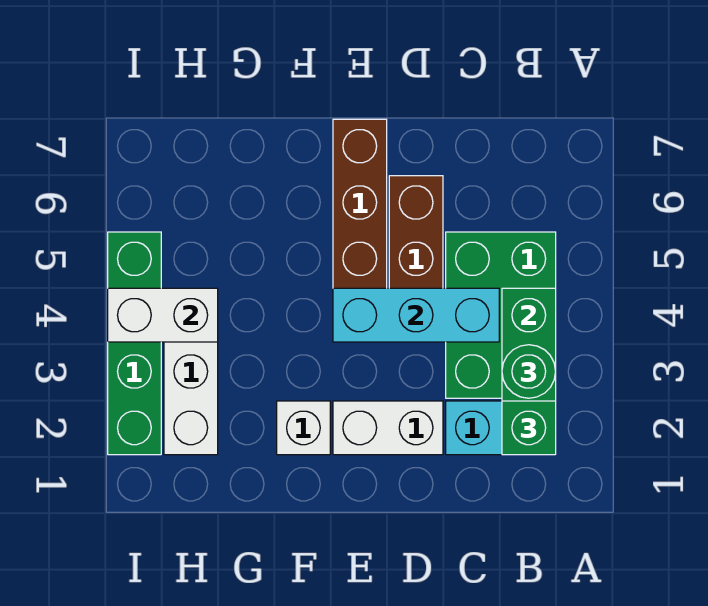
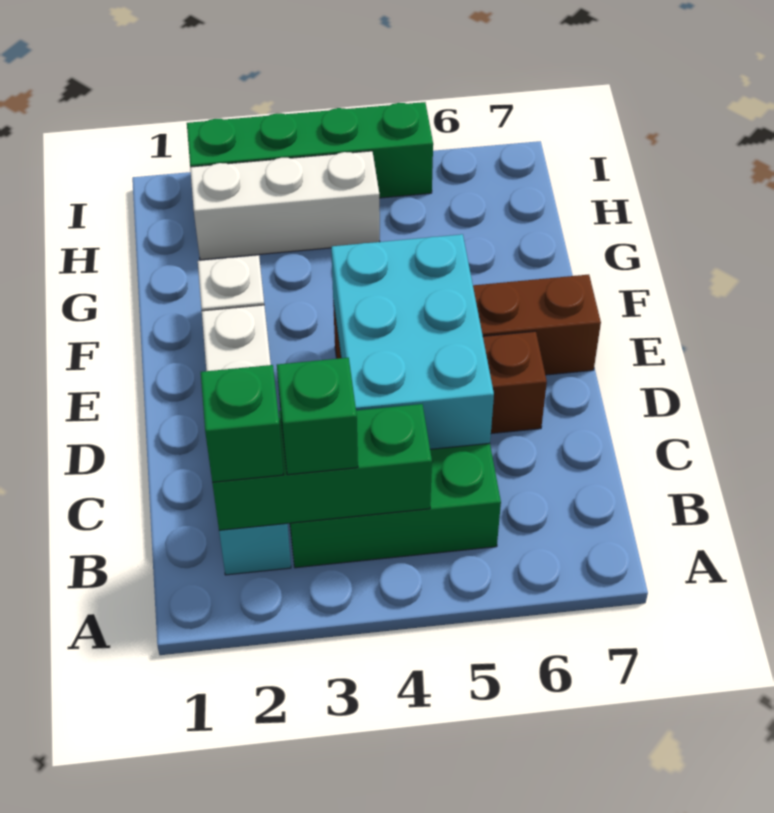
green round brick B3 level 3 -> green brick B3 level 3
cyan brick C4:E4 level 2 -> cyan brick C4:E5 level 2
white brick H4:I4 level 2 -> none

